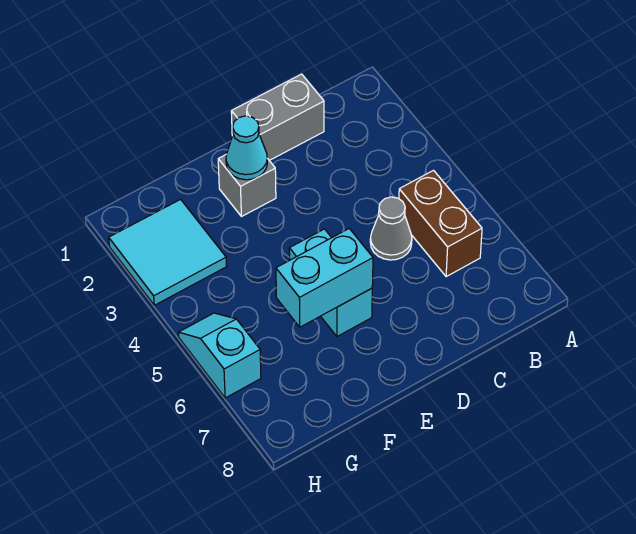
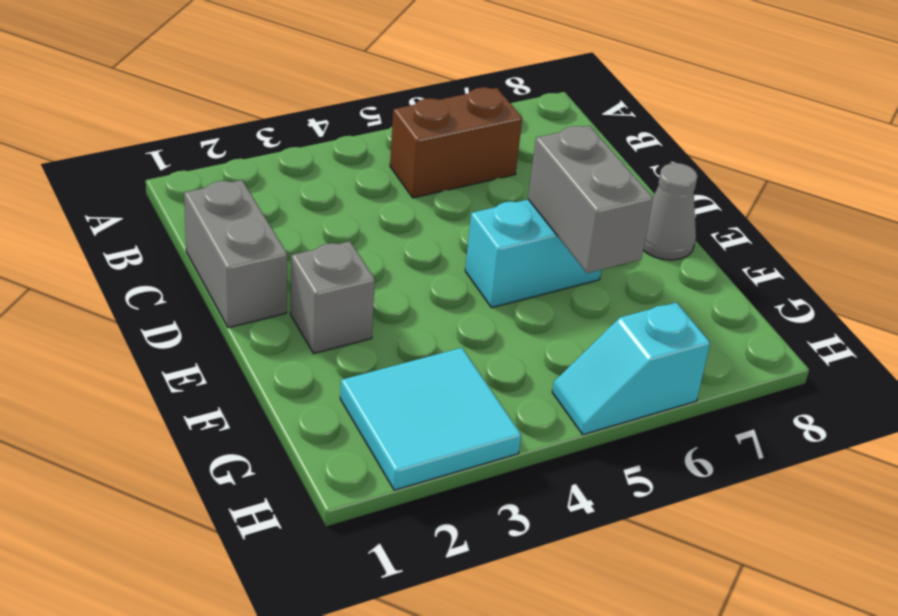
grey cone C5 level 1 -> grey cone E8 level 1
cyan cone E2 level 2 -> none
cyan brick E6:F6 level 2 -> grey brick E6:F6 level 2

